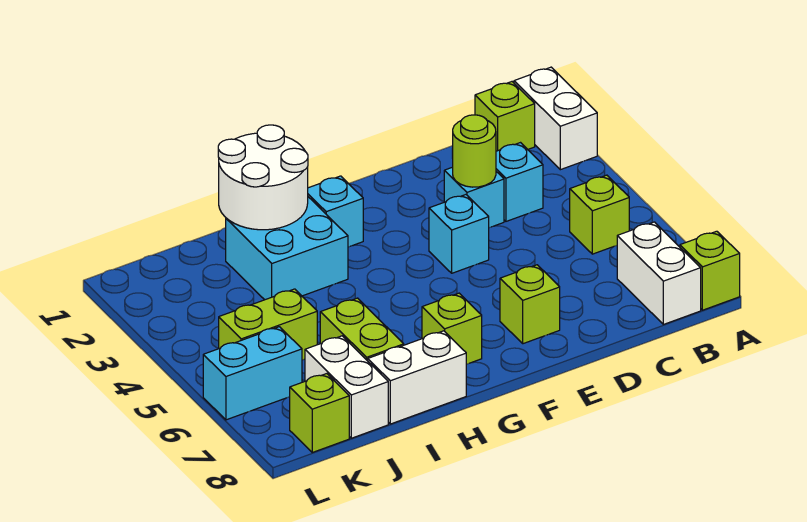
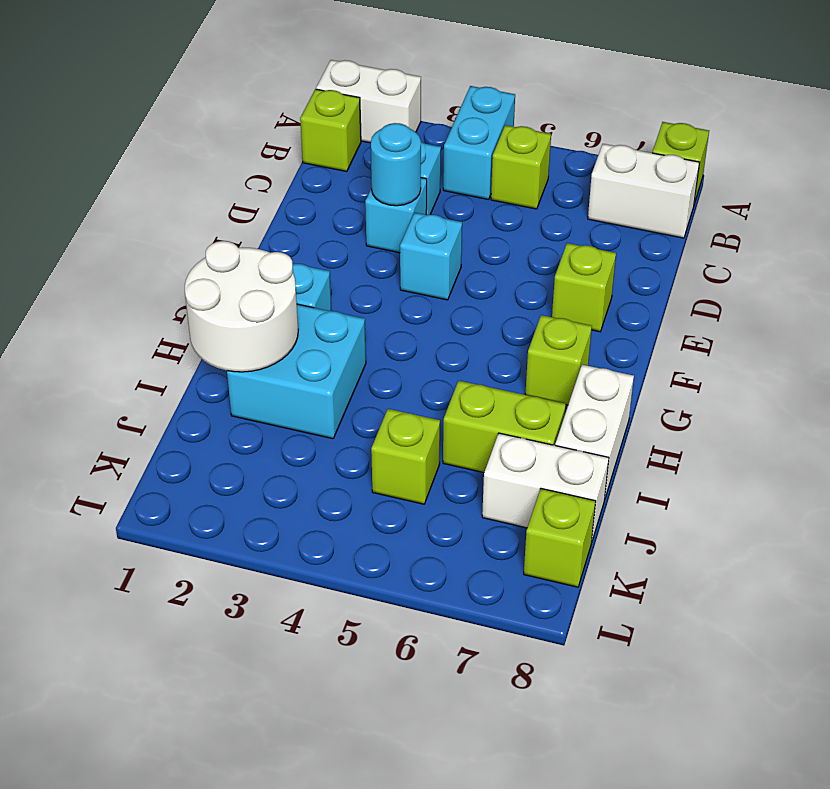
lime round brick D3 level 2 -> cyan round brick D3 level 2
lime brick J5:K5 level 1 -> lime brick J5 level 1
cyan brick K6:L6 level 1 -> cyan brick A4:B4 level 1

